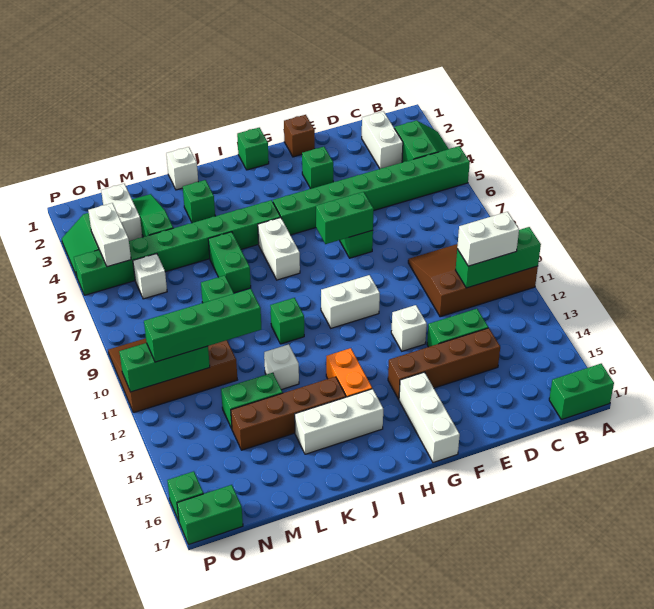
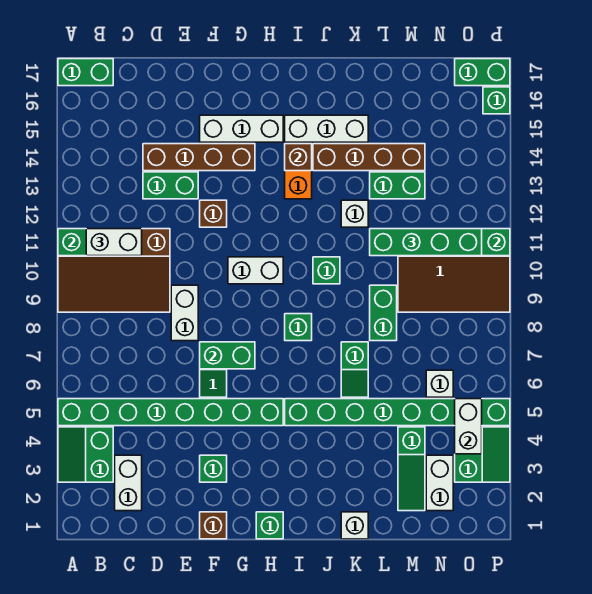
white brick F12 level 1 -> brown brick F12 level 1
white brick G15:G17 level 1 -> white brick F15:H15 level 1
white brick I6:I7 level 1 -> white brick E8:E9 level 1
none -> brown brick I14 level 2
green brick K3 level 1 -> green brick I8 level 1
green brick K6:K7 level 1 -> green slope K6:K7 level 1 top 7

